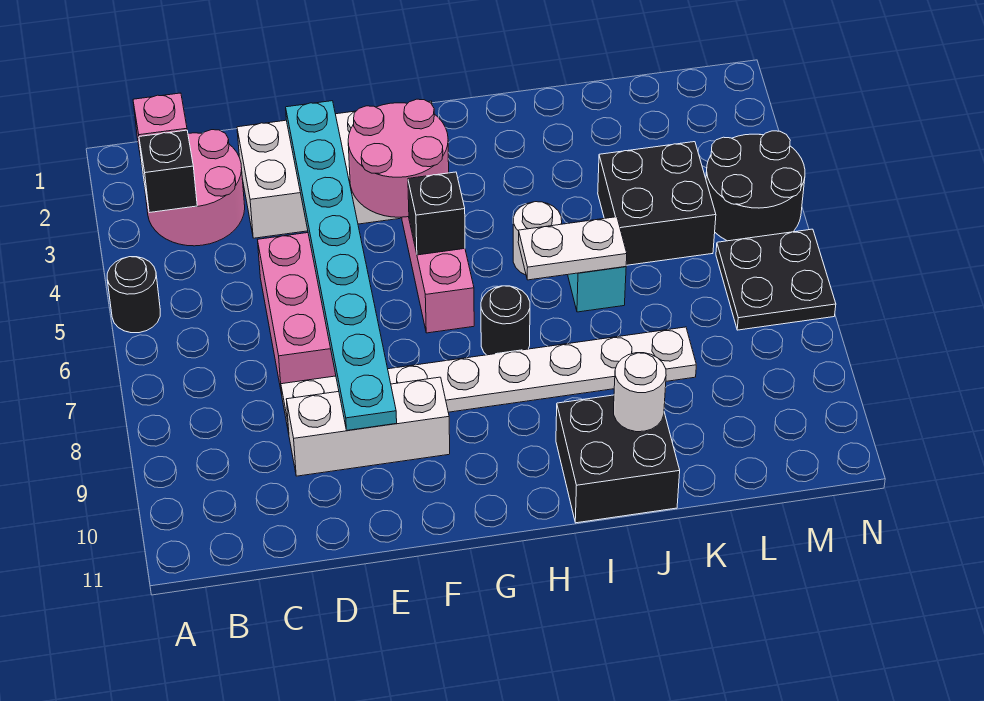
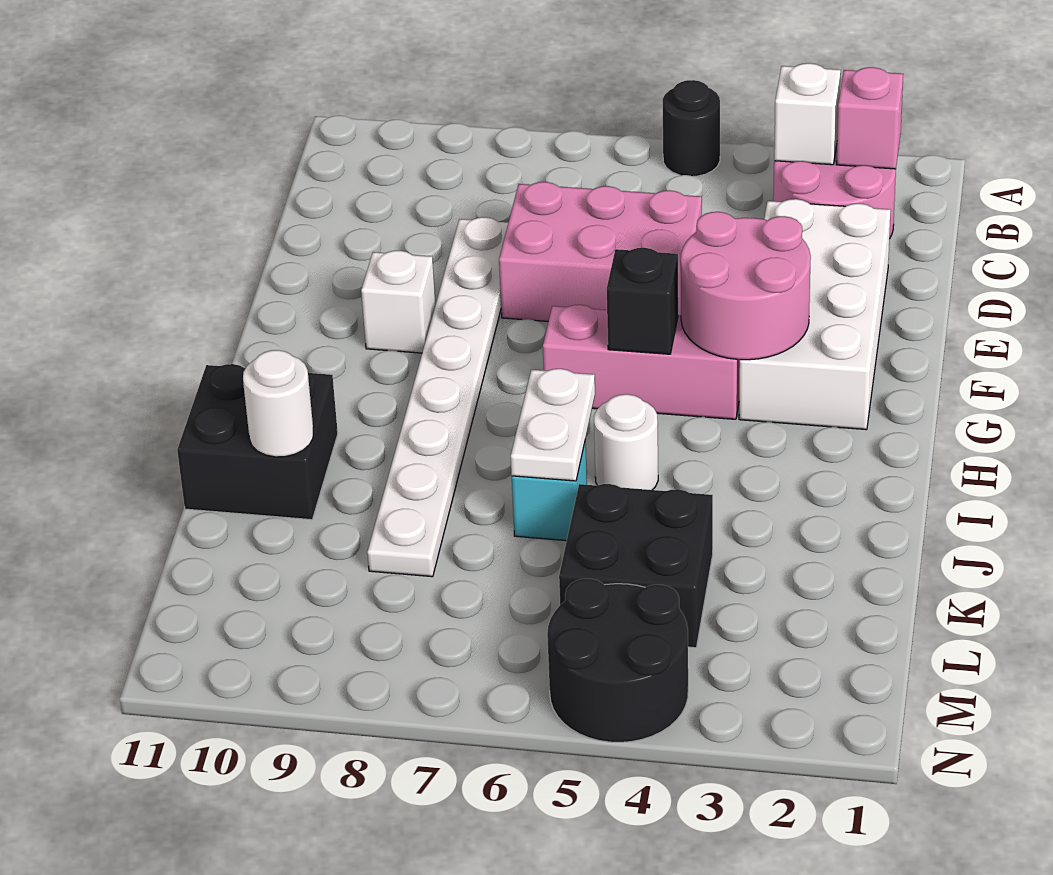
black brick B3 level 2 -> white brick B3 level 2
white brick D9:F9 level 1 -> white brick F9 level 1
cyan plate E2:E9 level 2 -> none
black round brick H7 level 1 -> none
black plate M6:N7 level 1 -> none

